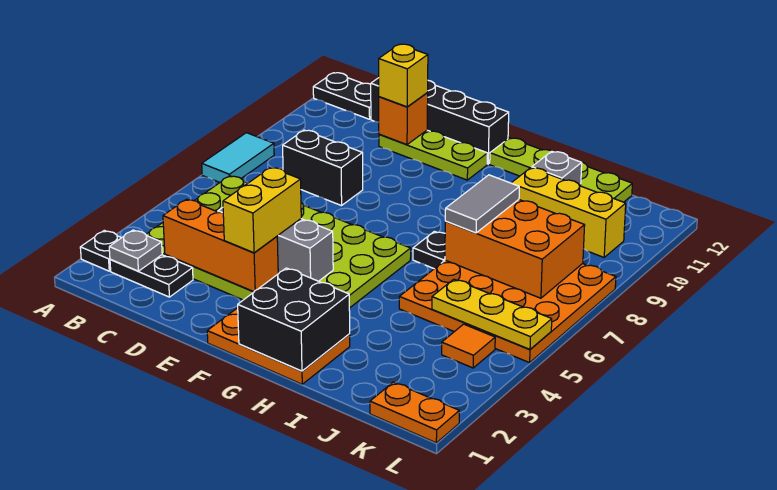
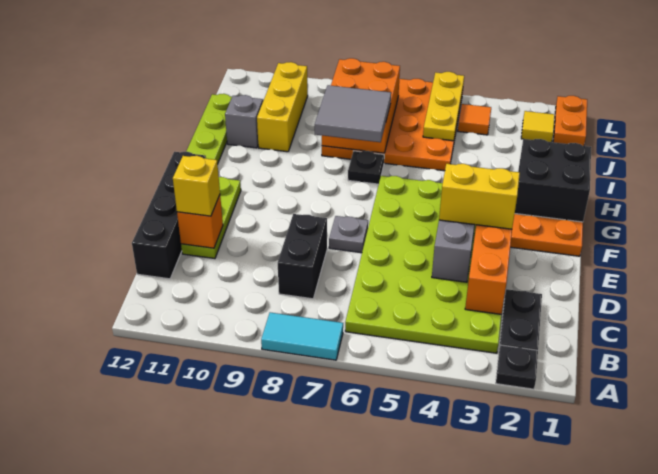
black plate A12:B12 level 1 -> none
grey plate B2 level 2 -> grey plate E7 level 1
grey tile I7:I8 level 3 -> grey tile H7:I8 level 3
none -> yellow tile K2 level 1

